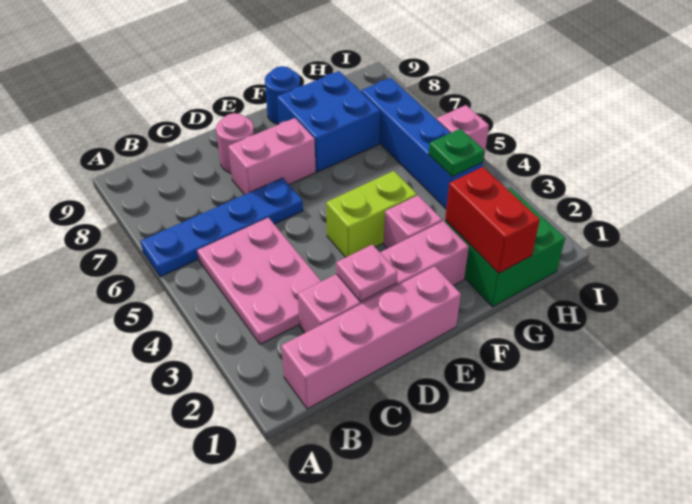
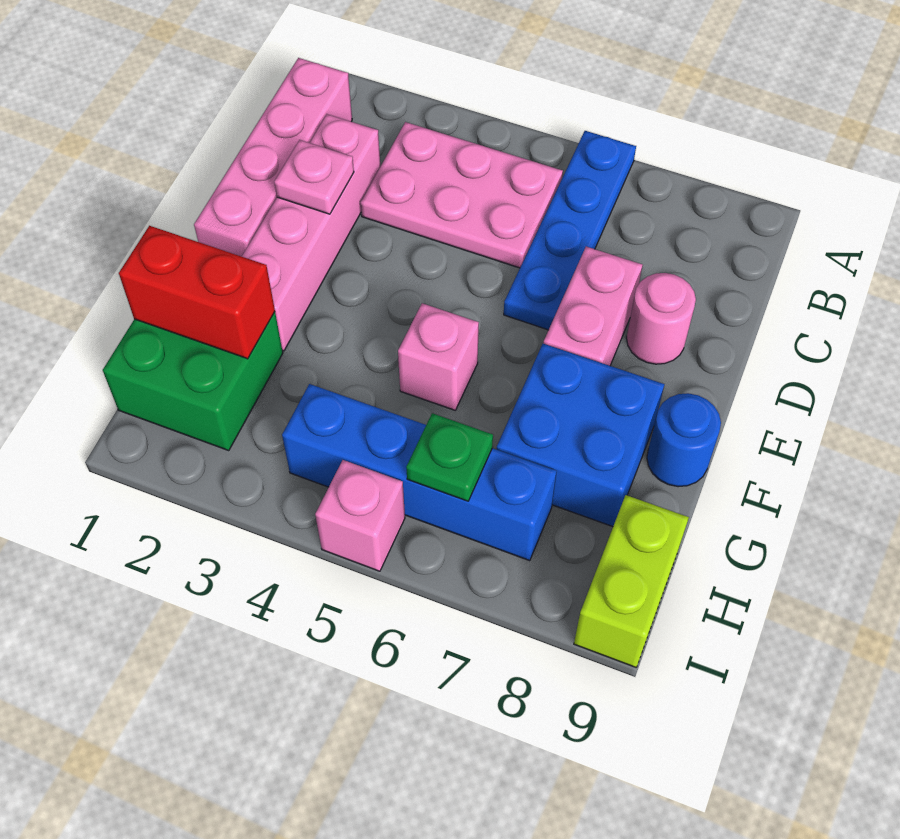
lime brick E4:F4 level 1 -> lime brick H9:I9 level 1
pink brick F3 level 1 -> pink brick F5 level 1
green plate H4 level 2 -> green plate H6 level 2

